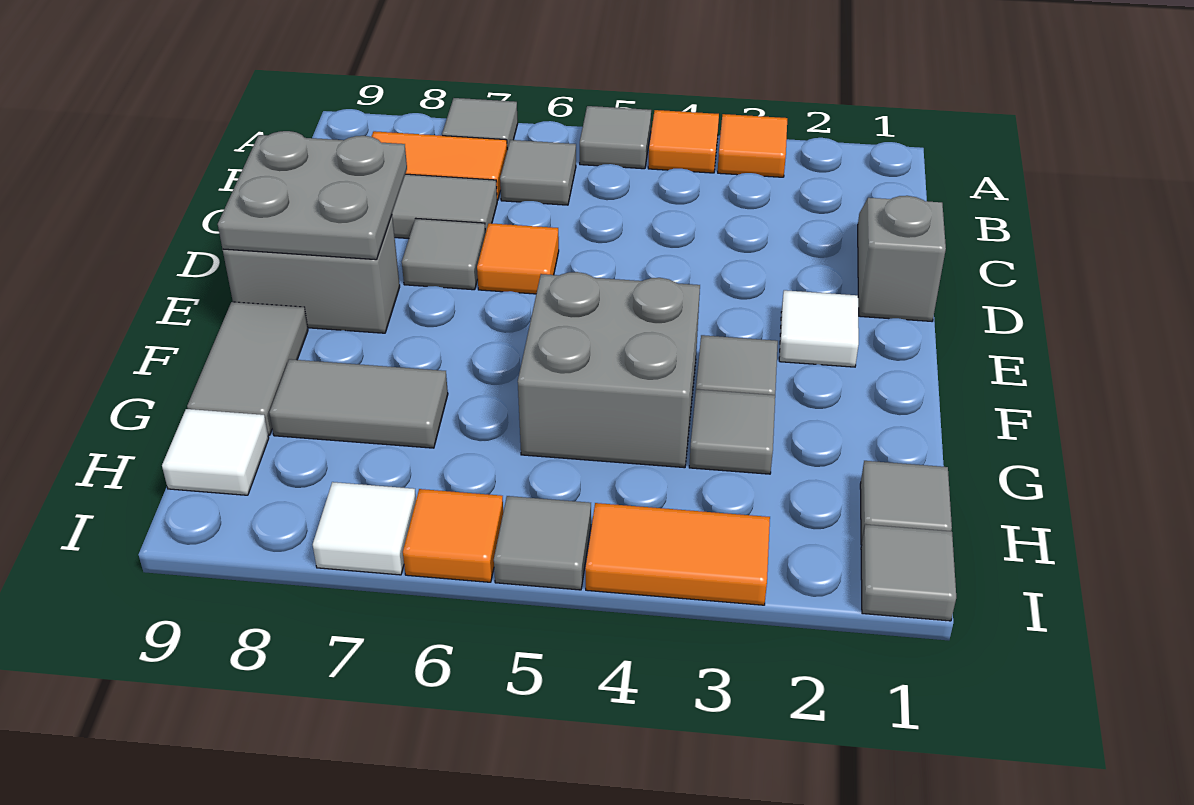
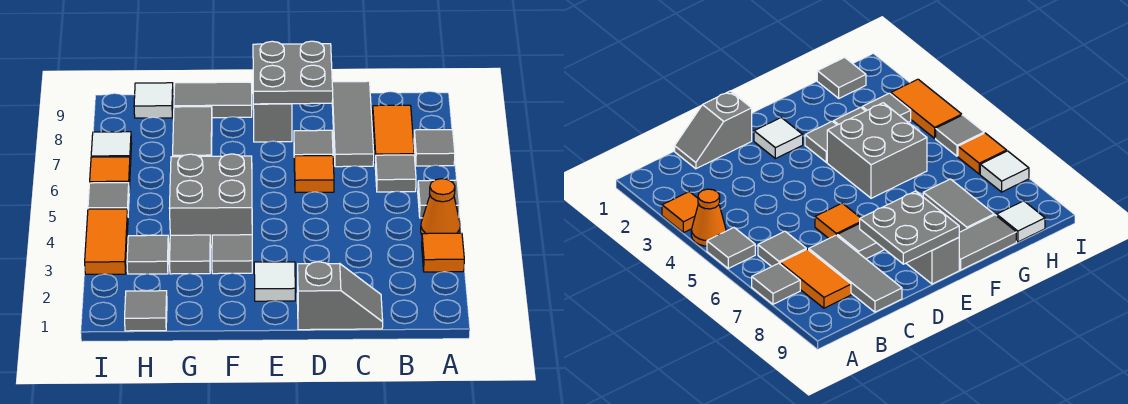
orange tile A4 level 1 -> orange cone A4 level 1
grey tile I1 level 1 -> grey tile H3 level 1

